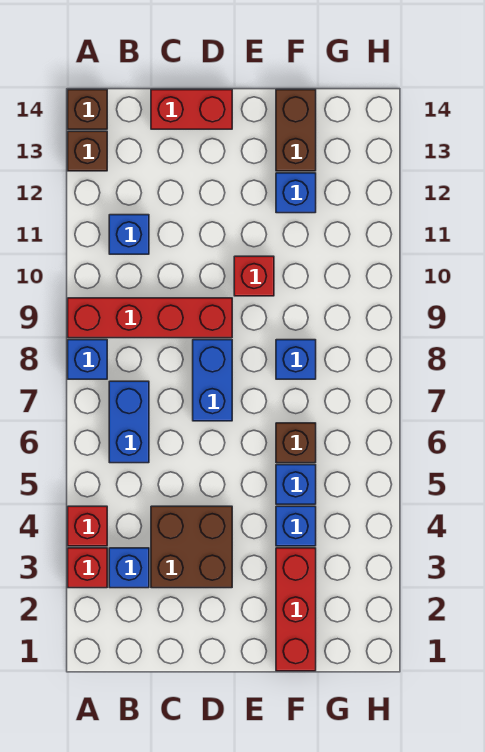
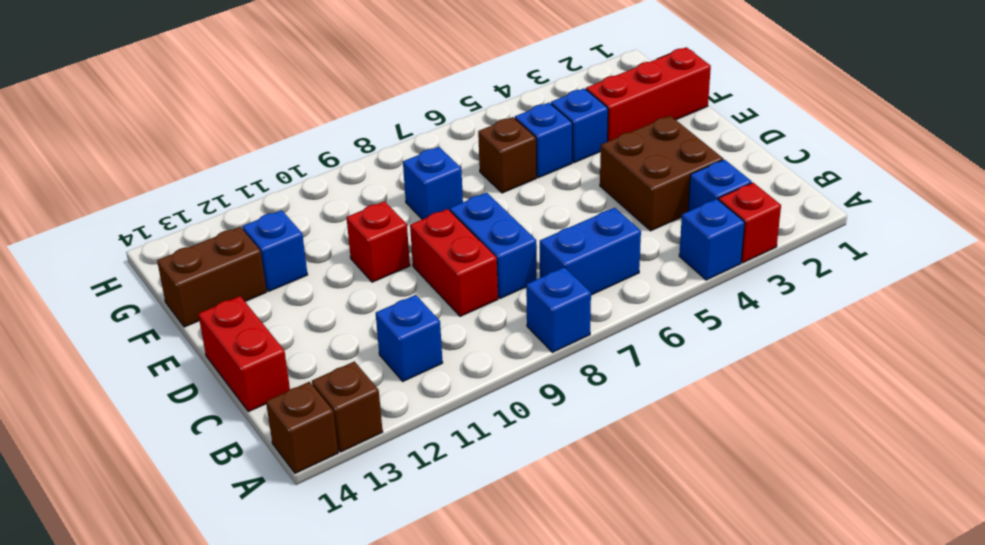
red brick A4 level 1 -> blue brick A4 level 1
red brick A9:D9 level 1 -> red brick C9:D9 level 1
blue brick D7:D8 level 1 -> blue brick C8:D8 level 1

